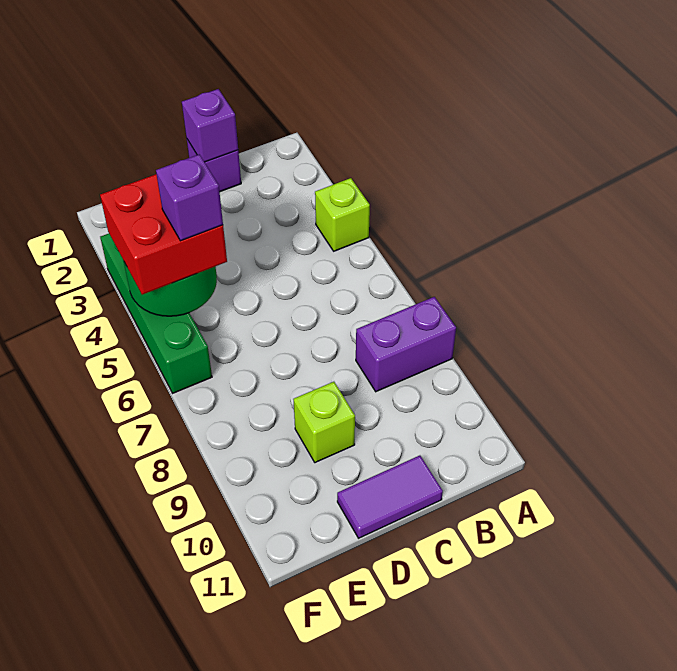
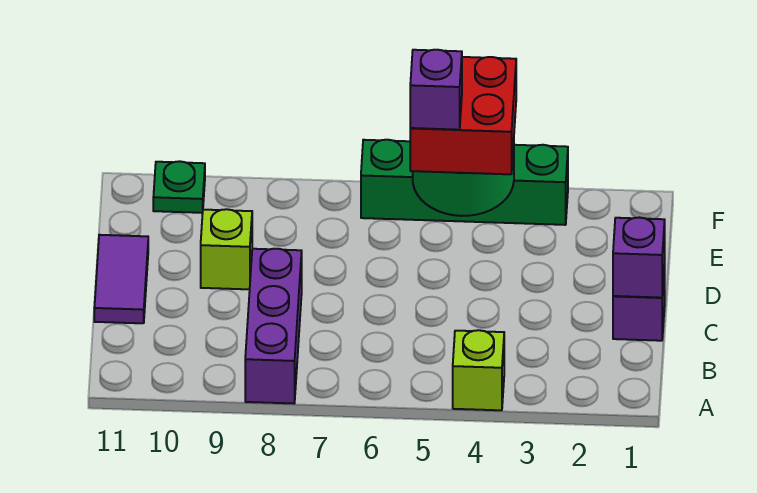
purple brick A8:B8 level 1 -> purple brick A8:C8 level 1
none -> green plate F10 level 1

